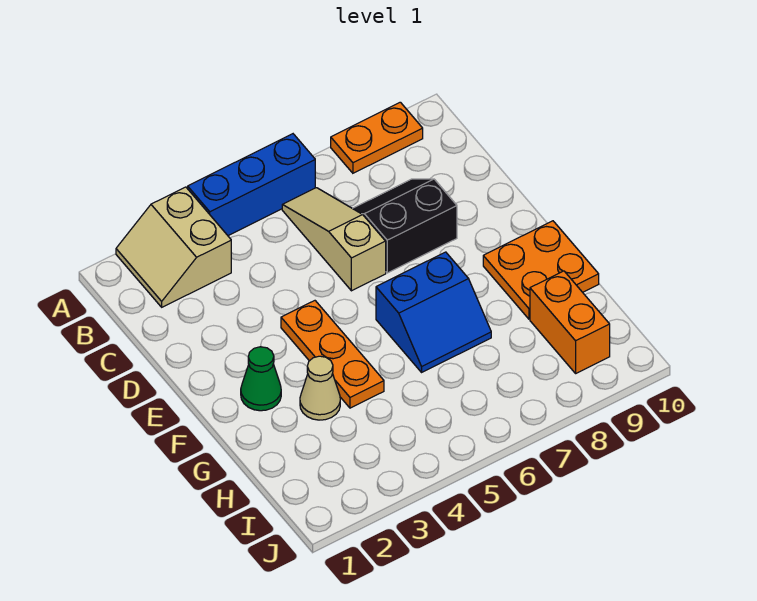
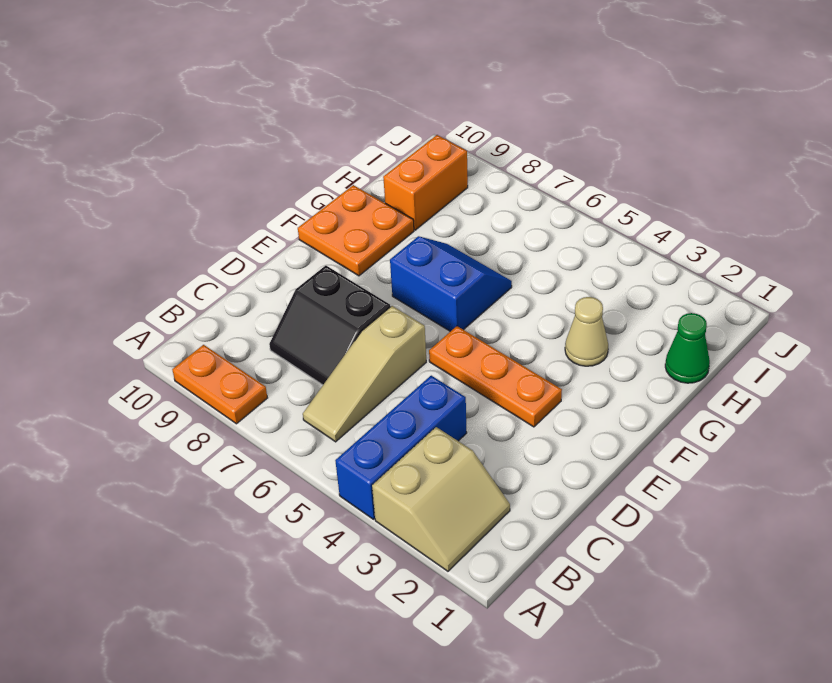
blue brick A4:A6 level 1 -> blue brick A4:C4 level 1
orange plate E4:G4 level 1 -> orange plate E3:E5 level 1
green cone F2 level 1 -> green cone H1 level 1

